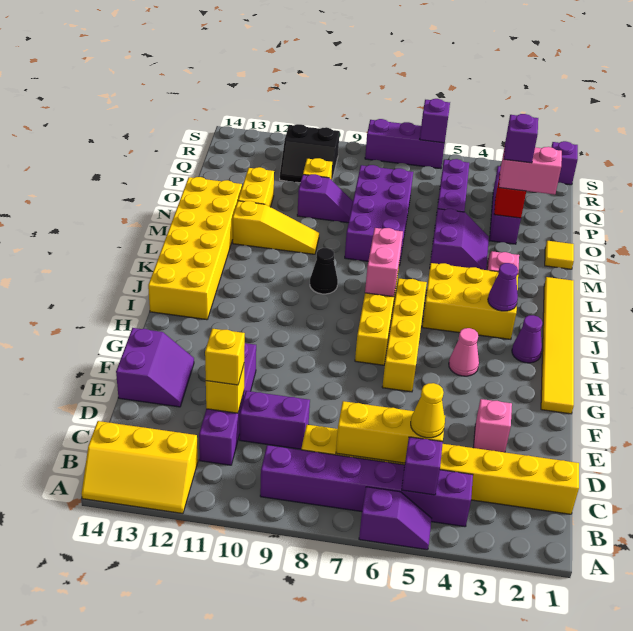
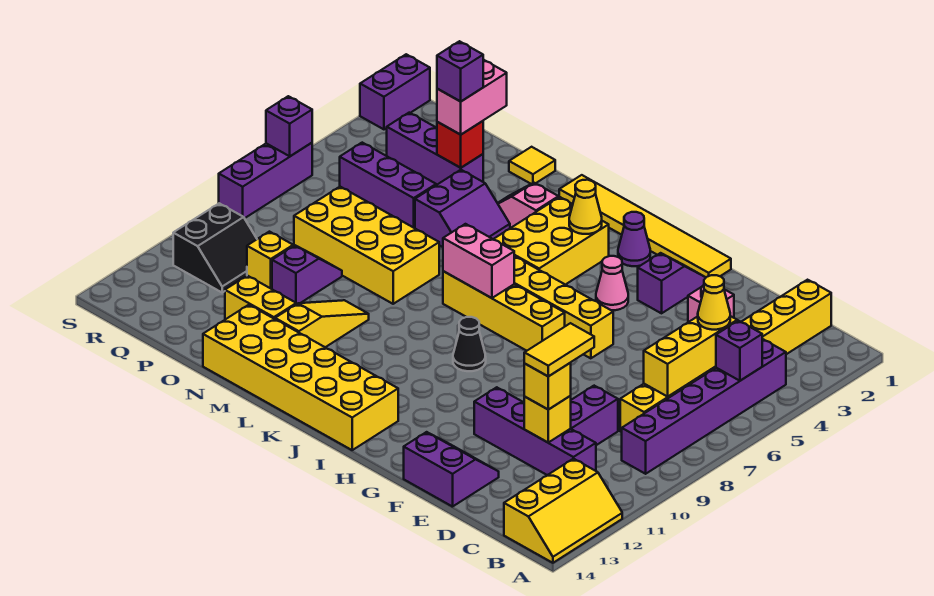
purple slope A5:A6 level 1 top 6 -> purple slope G2:G3 level 1 top 3
none -> yellow tile D10:D11 level 4
purple cone J3 level 2 -> yellow cone J3 level 2
black cone K9 level 1 -> black cone I9 level 1
purple slope M4:N5 level 1 top 5 -> purple slope M4:N5 level 1 top N
purple brick M7:P8 level 1 -> yellow brick M7:P8 level 1
purple brick S1 level 1 -> purple brick S1:S2 level 1

